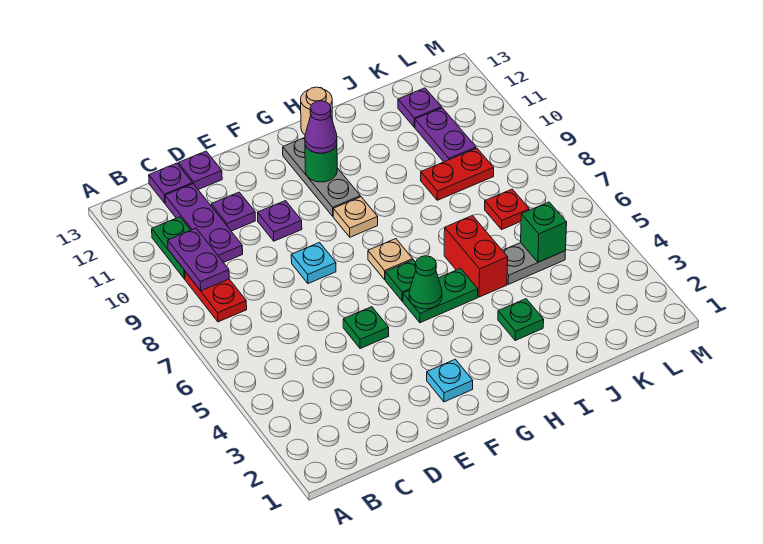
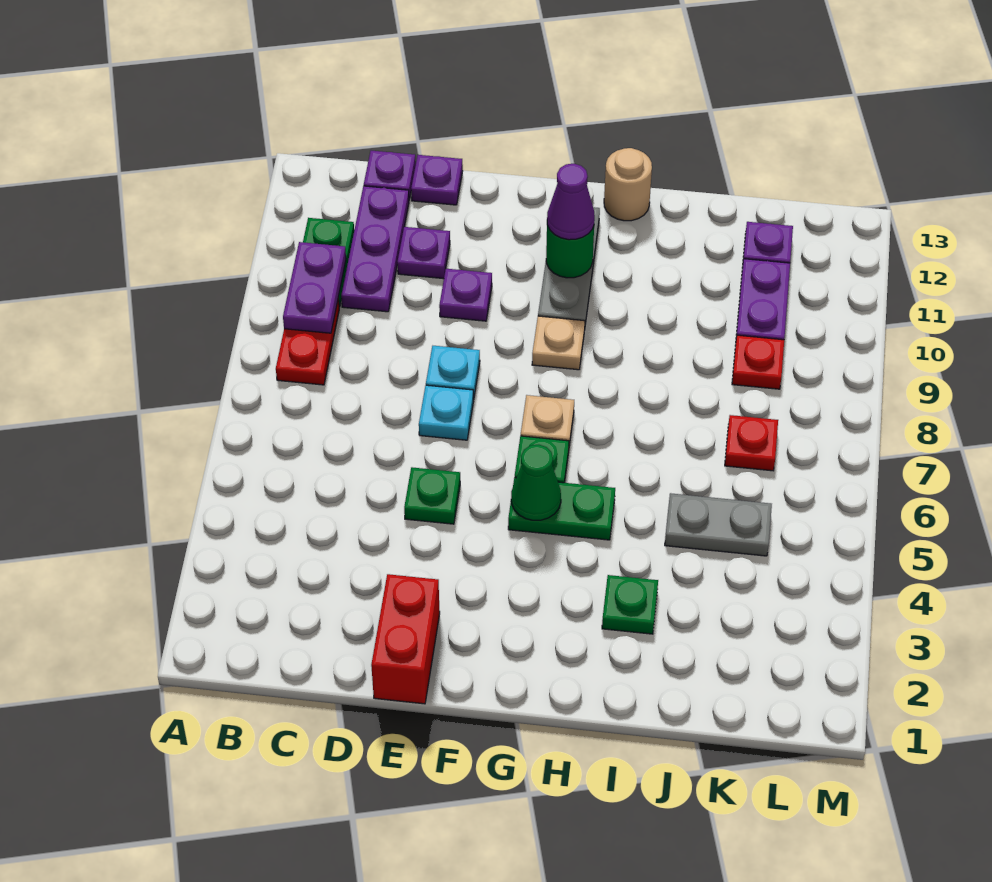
cyan plate F2 level 1 -> cyan plate E7 level 1
red brick I5:I6 level 1 -> red brick E1:E2 level 1
red plate J9:K9 level 1 -> red plate K9 level 1
green brick K5 level 2 -> none

